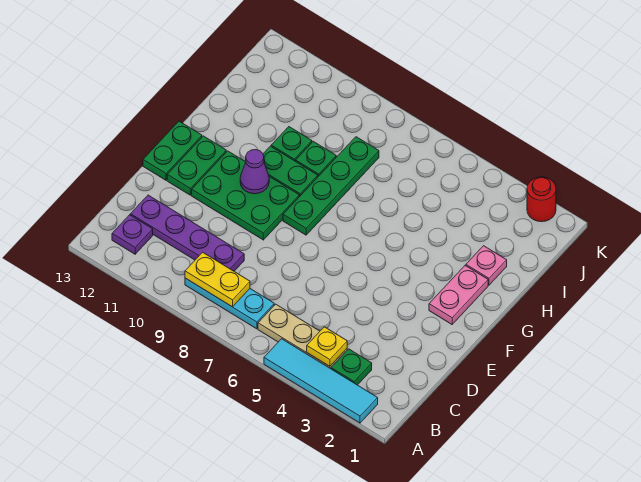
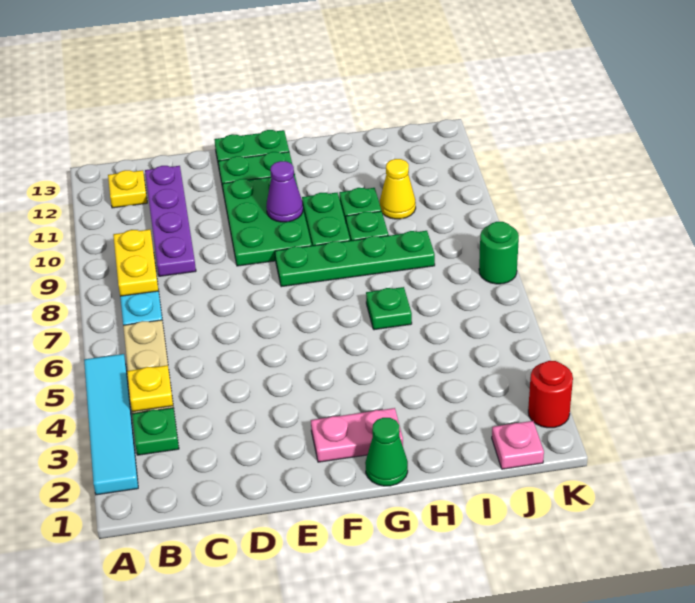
purple plate B12 level 1 -> yellow plate B12 level 1
none -> green cone G1 level 1
pink plate H2 level 1 -> pink plate J1 level 1
none -> green plate H6 level 1
none -> yellow cone I10 level 1
none -> green round brick K7 level 1

